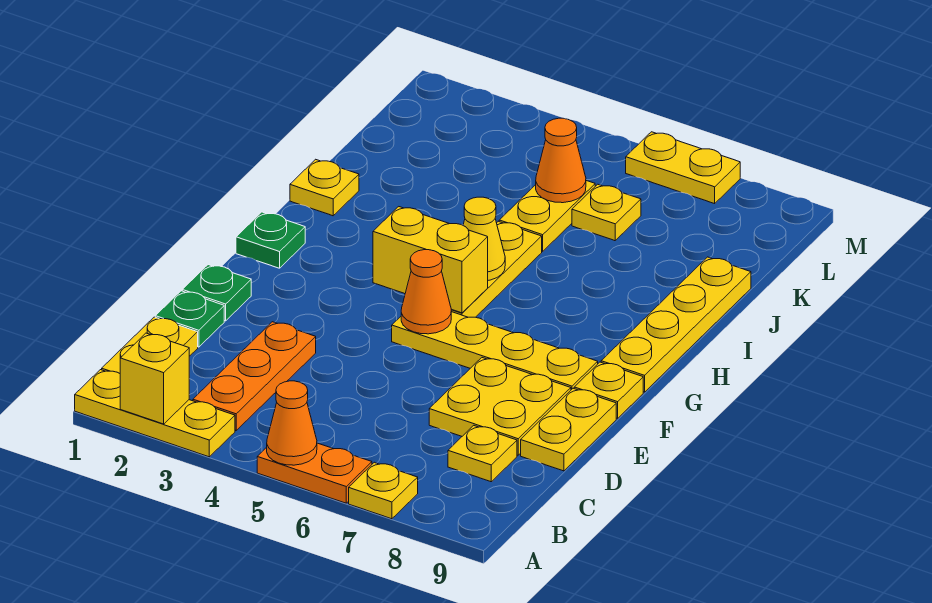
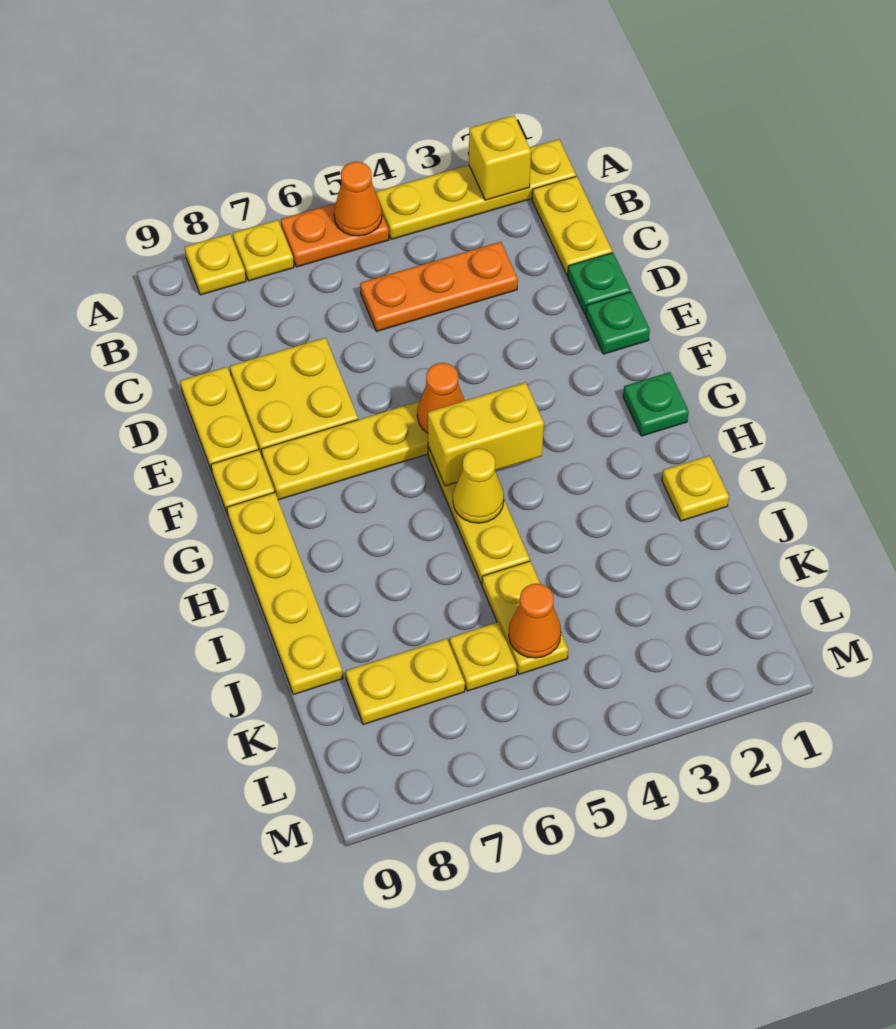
yellow plate A1:A3 level 1 -> yellow plate A1:A4 level 1
orange plate B3:D3 level 1 -> orange plate C3:C5 level 1
yellow plate C8 level 1 -> yellow plate A8 level 1
yellow plate M6:M7 level 1 -> yellow plate K7:K8 level 1

